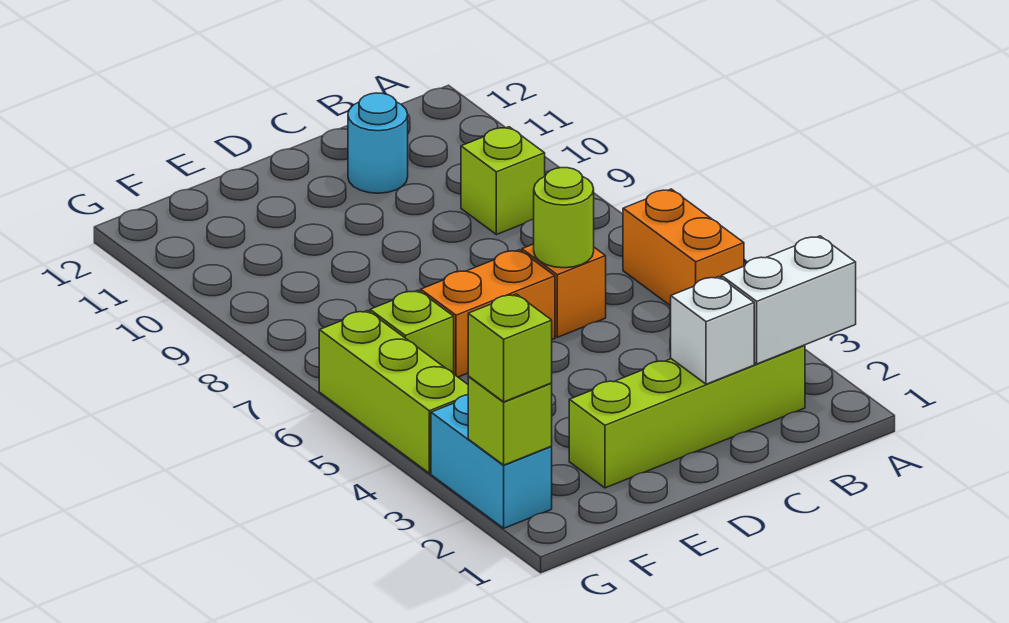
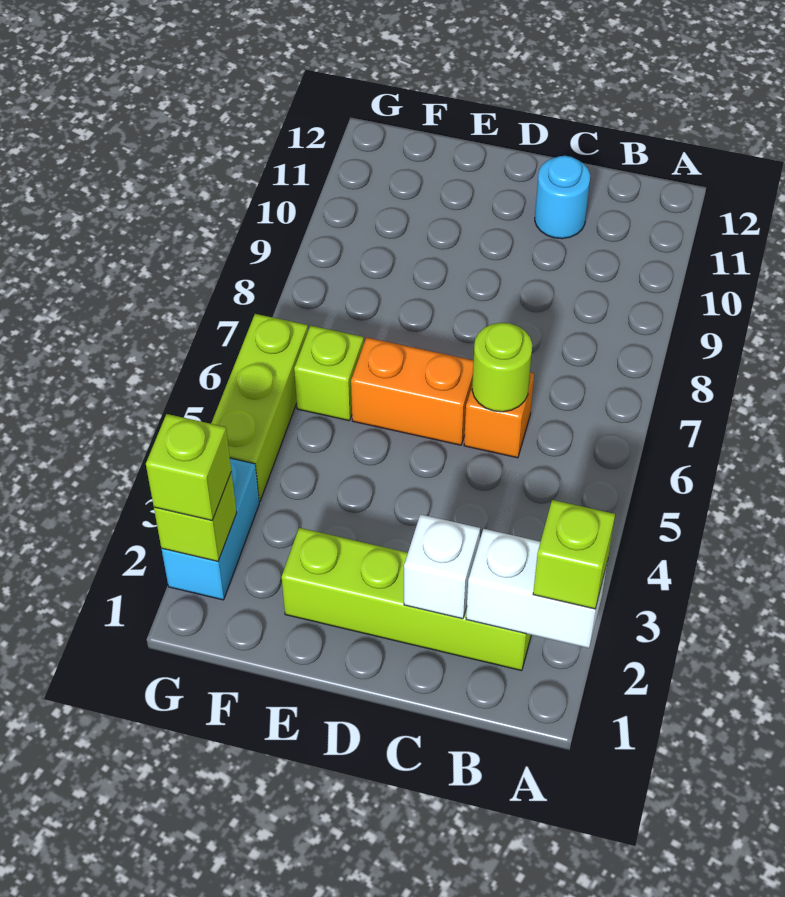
orange brick A5:A6 level 1 -> none
lime brick B9 level 1 -> lime brick A2 level 3

